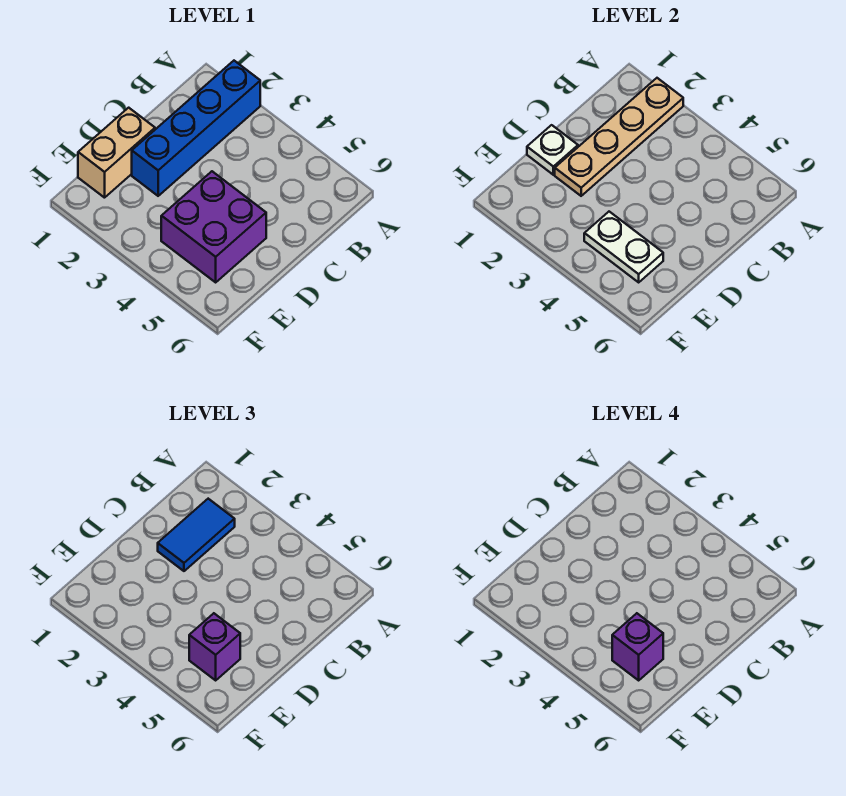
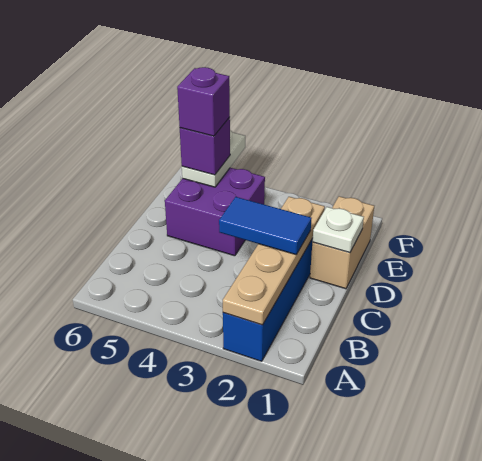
blue tile B2:C2 level 3 -> blue tile C2:C3 level 3
white plate E4:E5 level 2 -> white plate E5:F5 level 2

